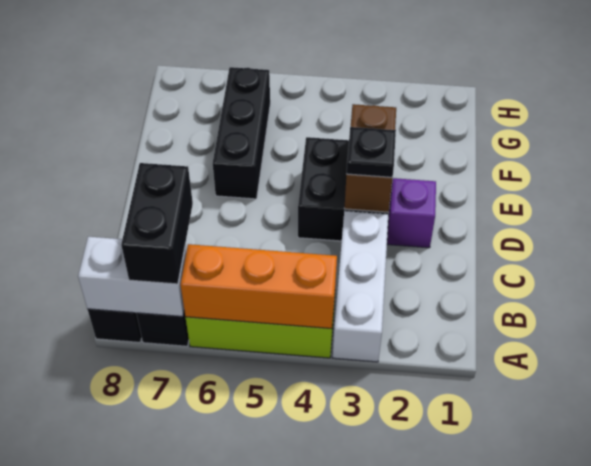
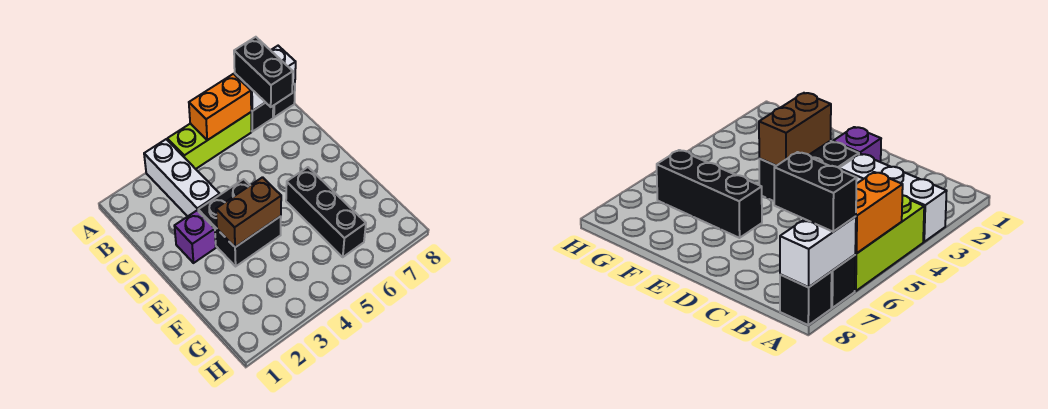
orange brick A4:A6 level 2 -> orange brick A5:A6 level 2
brown brick D3:E3 level 2 -> brown brick E3:E4 level 2
black plate D3 level 3 -> none

